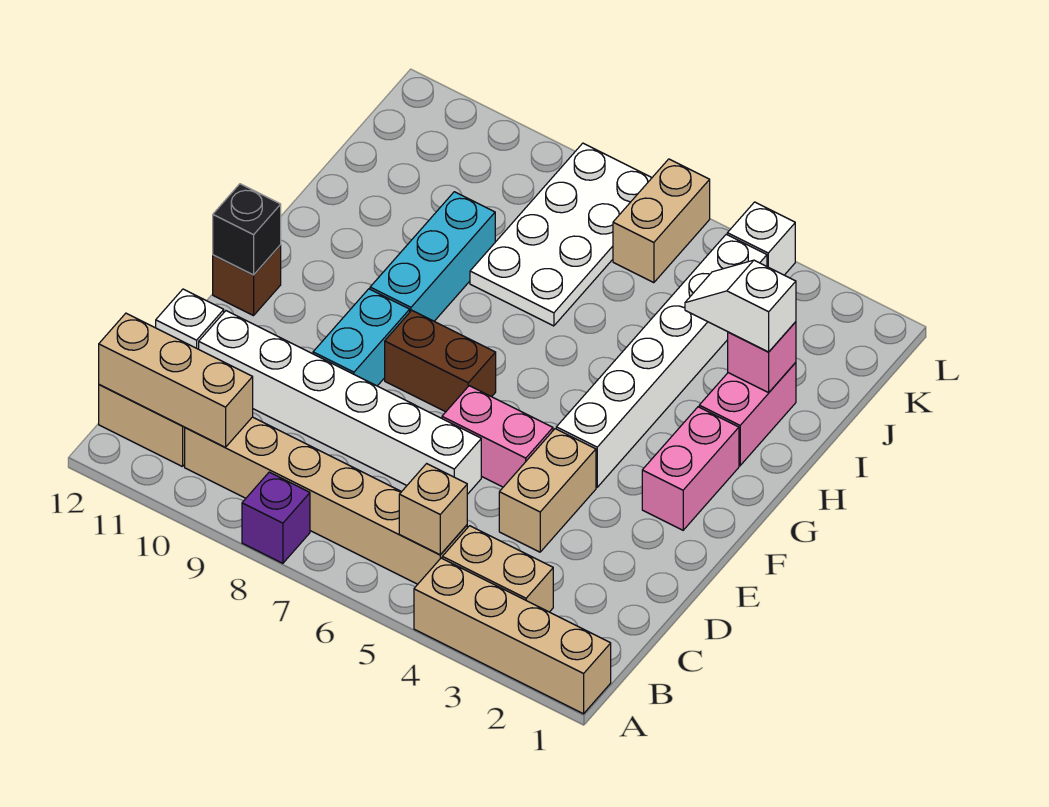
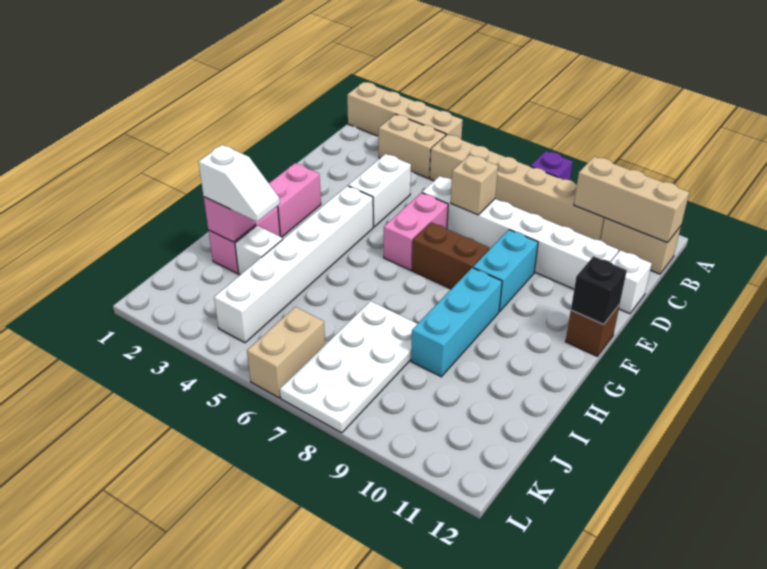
tan brick B5 level 2 -> tan brick D7 level 2
tan brick D4:E4 level 1 -> white brick D4:E4 level 1
pink brick E5:E6 level 1 -> pink brick E6:F6 level 1
white brick L4 level 1 -> white brick I3 level 1

